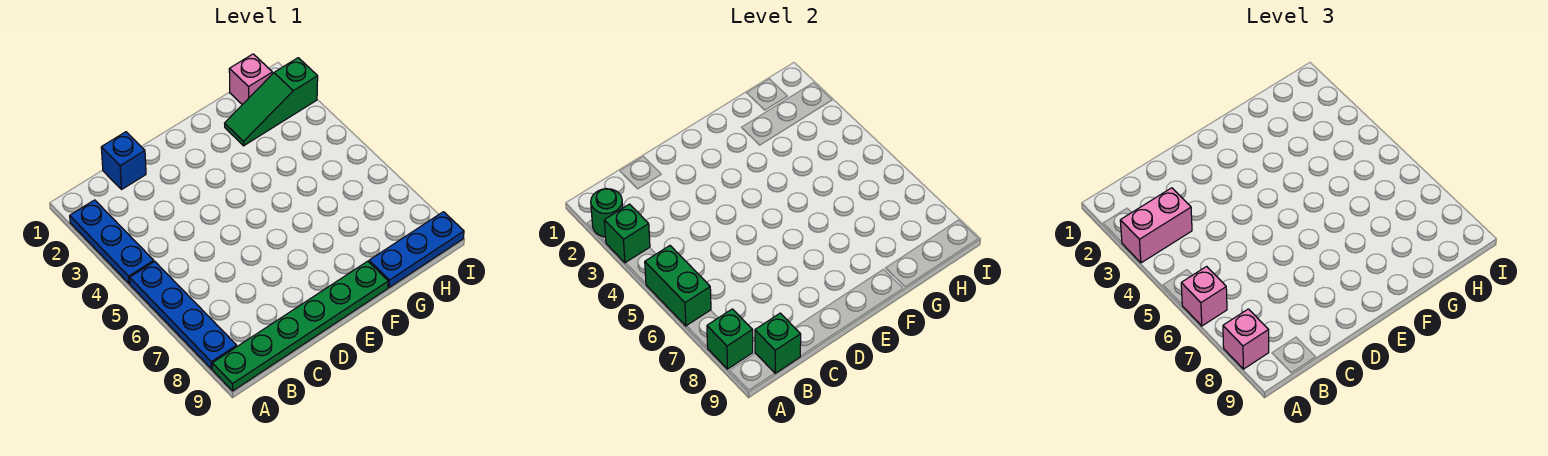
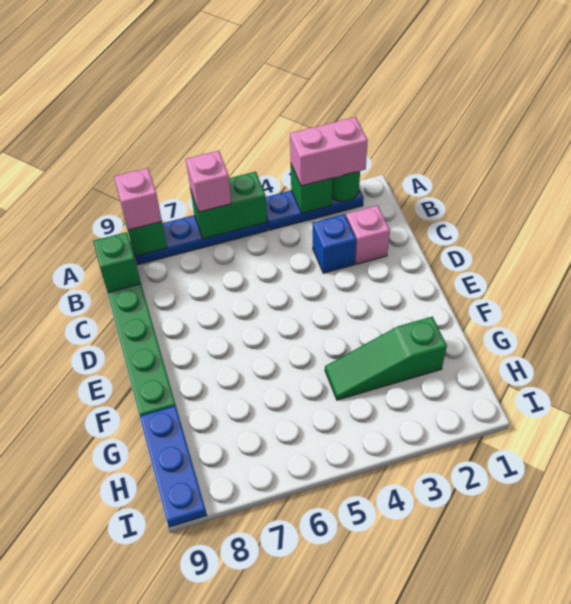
pink brick A3:B3 level 3 -> pink brick A2:A3 level 3
blue brick C1 level 1 -> blue brick C3 level 1
green slope G2:I2 level 1 top I -> green slope G2:G4 level 1 top 2
pink brick H1 level 1 -> pink brick C2 level 1

